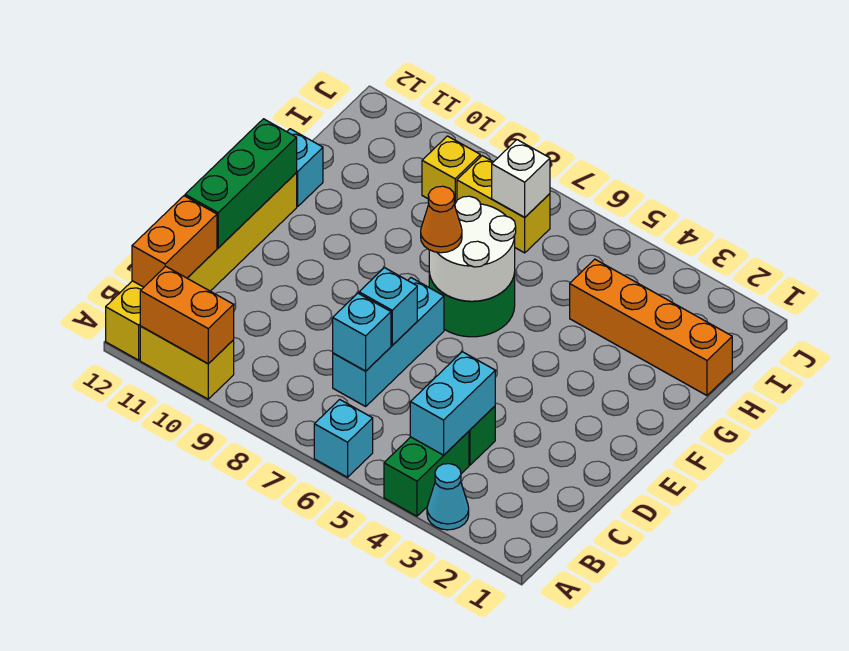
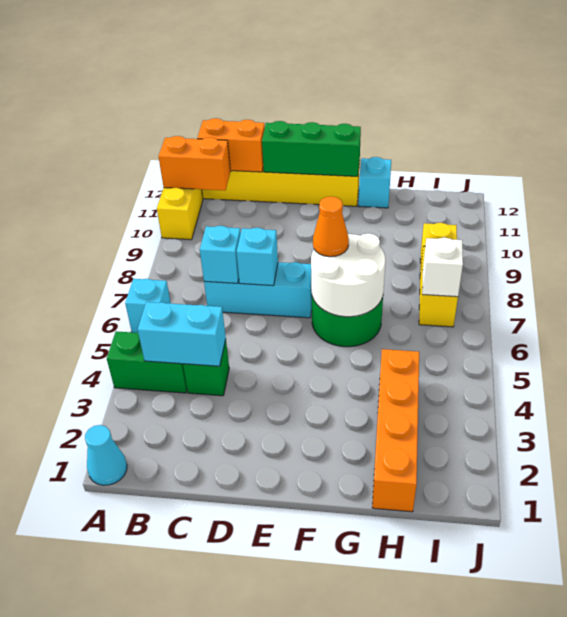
cyan cone A3 level 1 -> cyan cone A1 level 1
orange brick A10:A11 level 2 -> orange brick A11:B11 level 2

